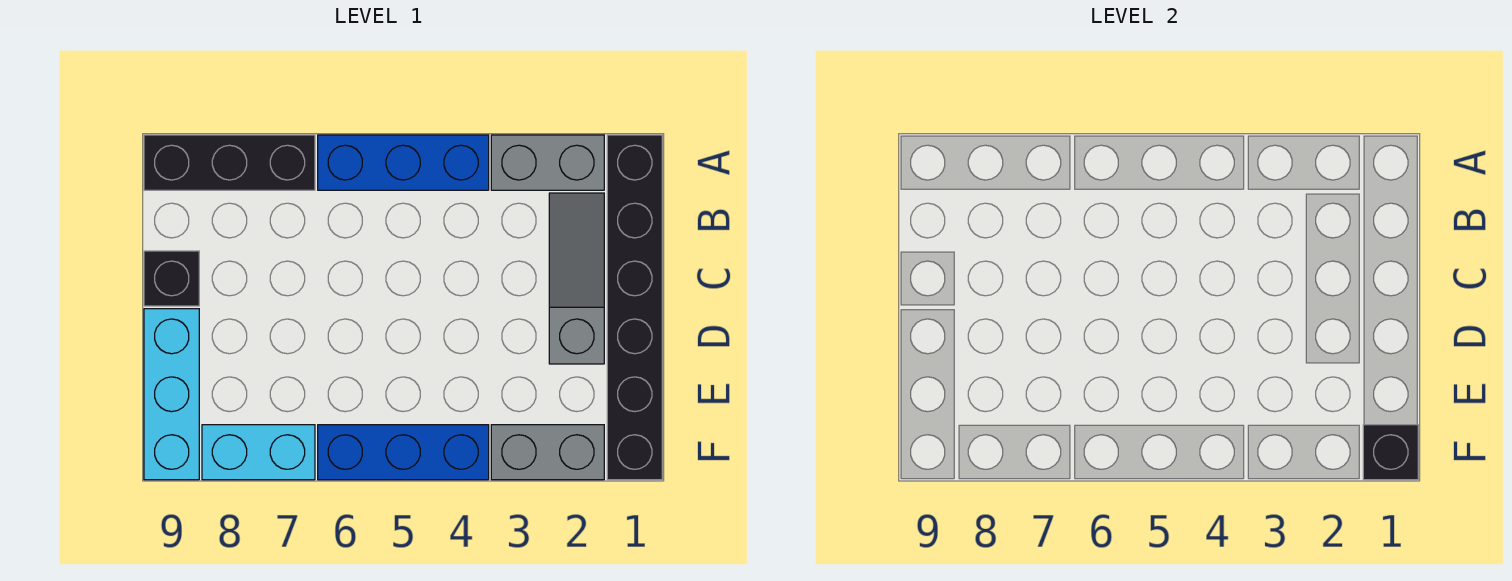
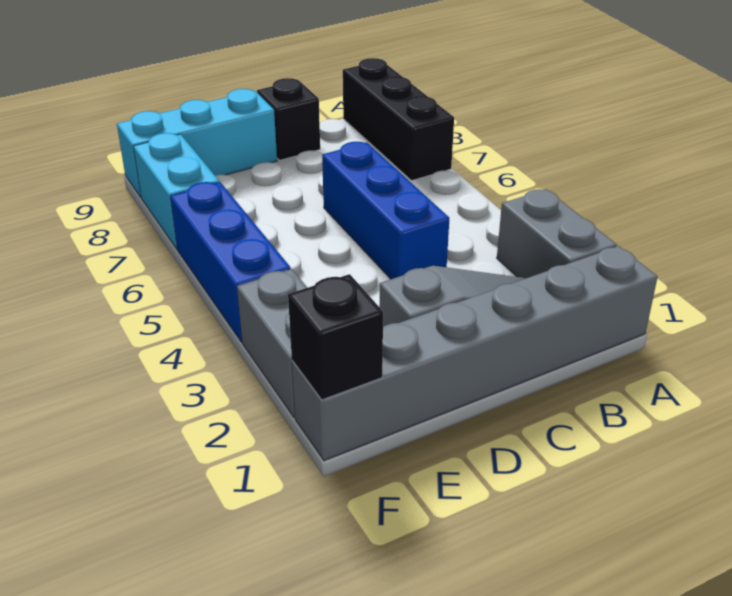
black brick A1:F1 level 1 -> grey brick A1:F1 level 1
blue brick A4:A6 level 1 -> blue brick C4:C6 level 1

